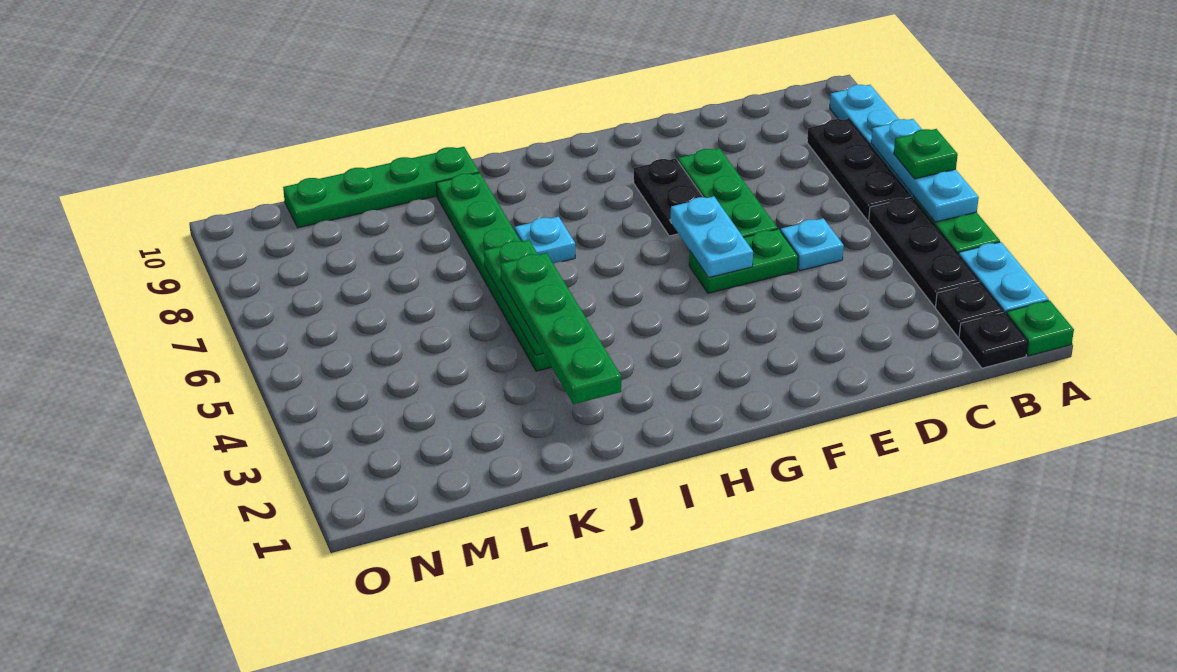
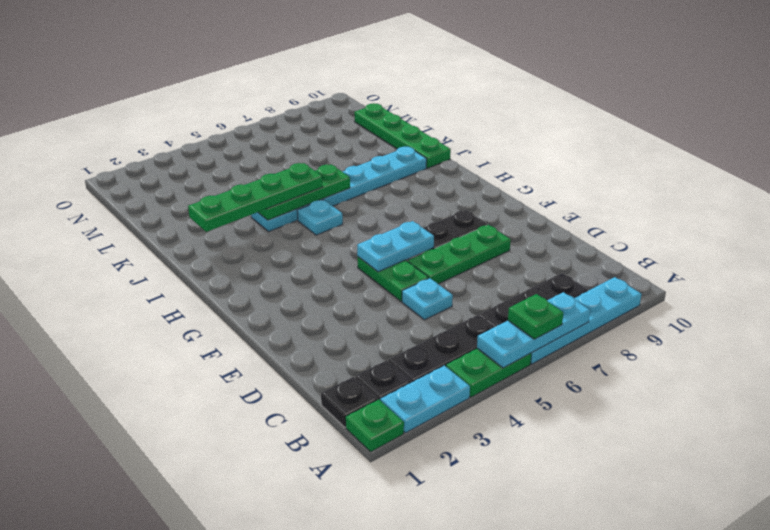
cyan plate I7 level 1 -> cyan plate I5 level 1
green plate J4:J9 level 1 -> cyan plate J4:J9 level 1

